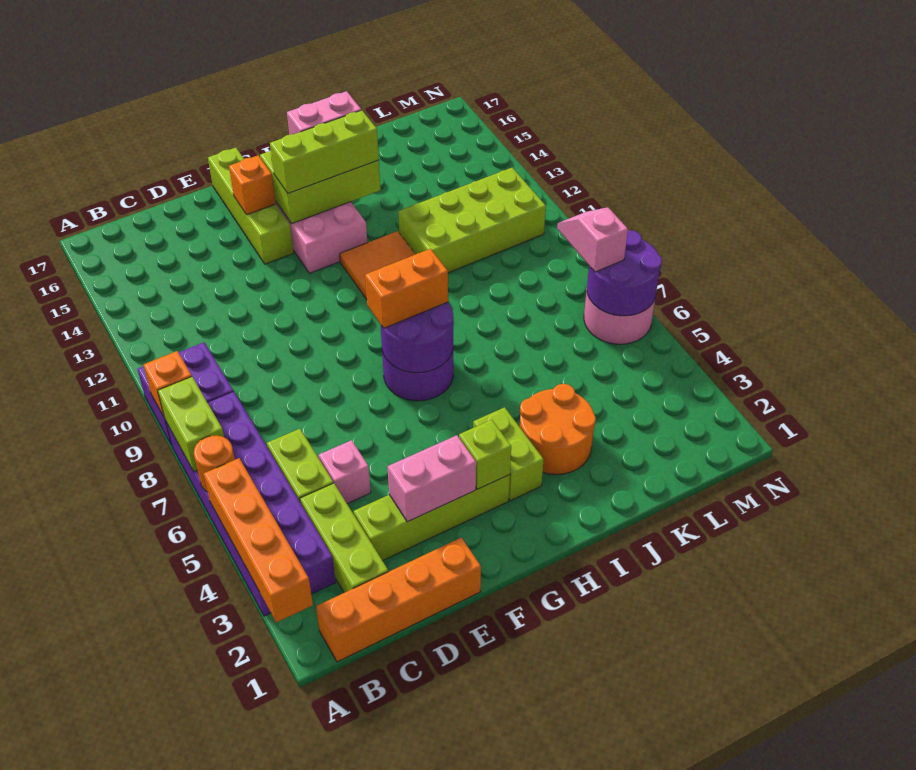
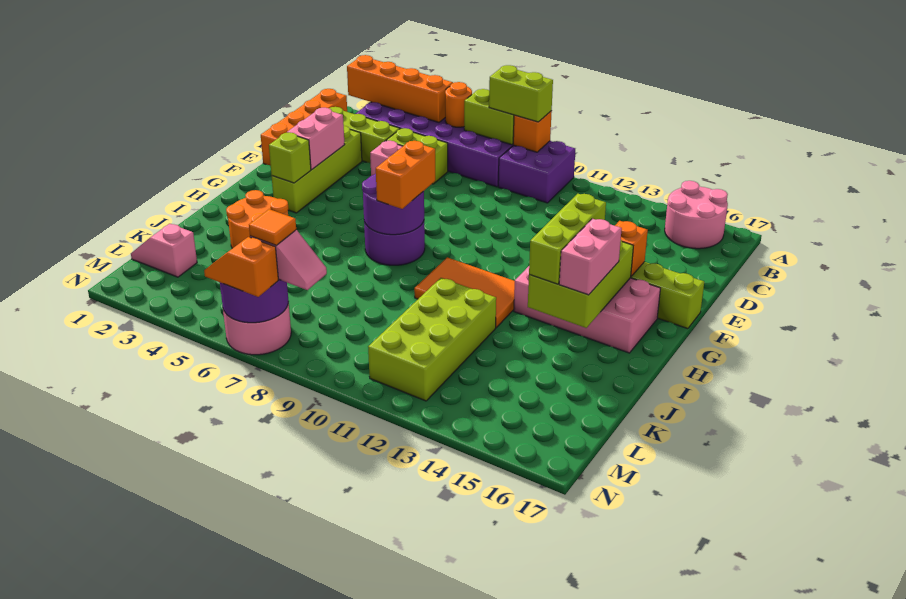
none -> pink round brick A15:B16 level 1
lime brick H3:H4 level 1 -> lime brick A8:A9 level 3
none -> pink slope L1:L2 level 1 top 2
none -> orange tile M7 level 4
none -> orange slope N6:N7 level 3 top 7

